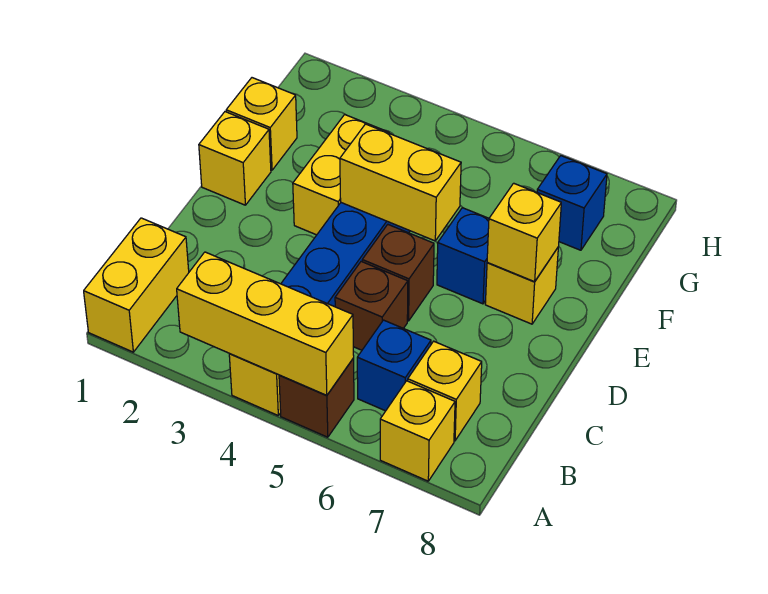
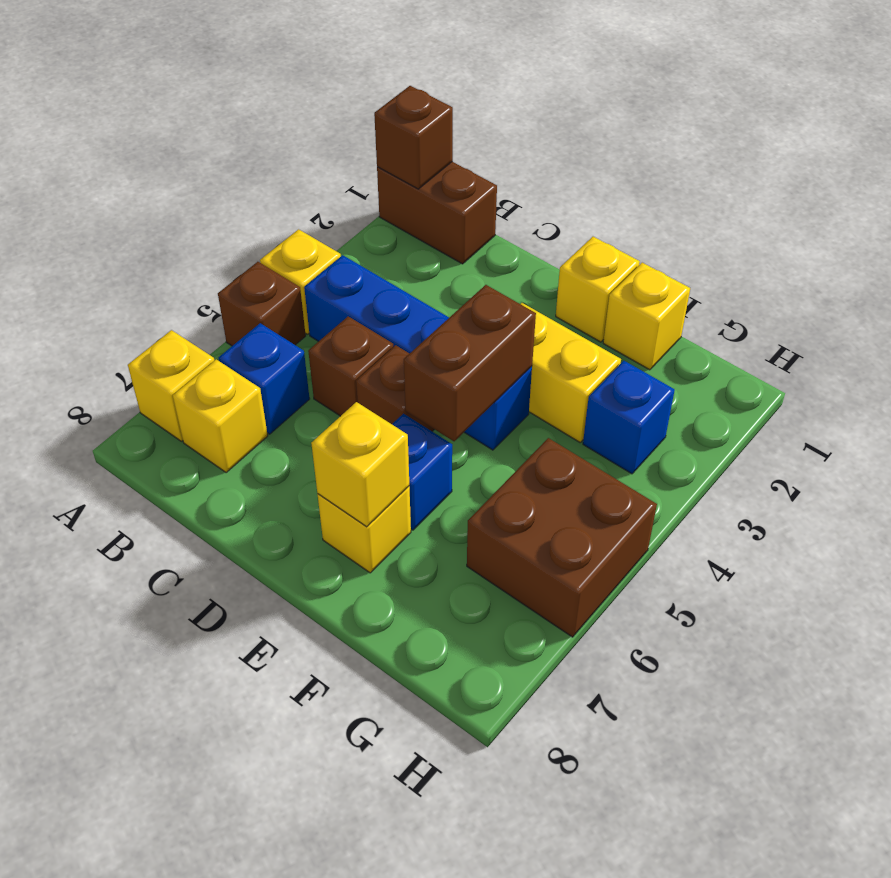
yellow brick A1:B1 level 1 -> brown brick A1:B1 level 1
none -> brown brick A1 level 2
yellow brick A3:A5 level 2 -> none
yellow brick E4:E5 level 2 -> brown brick E4:E5 level 2
none -> brown brick G5:H6 level 1
blue brick G7 level 1 -> blue brick G3 level 1

